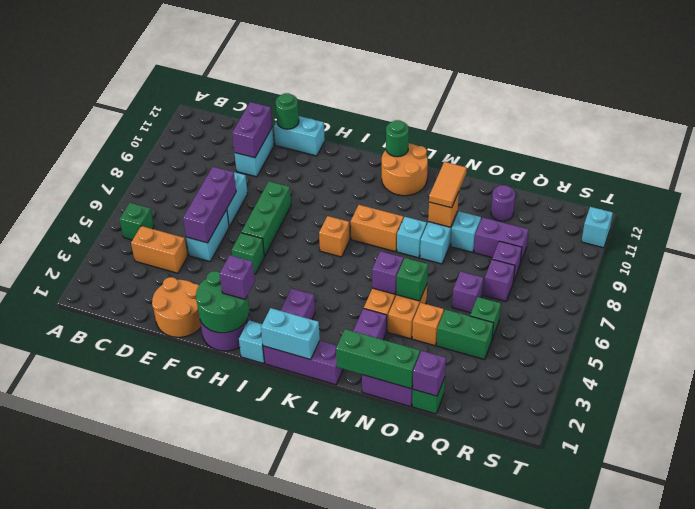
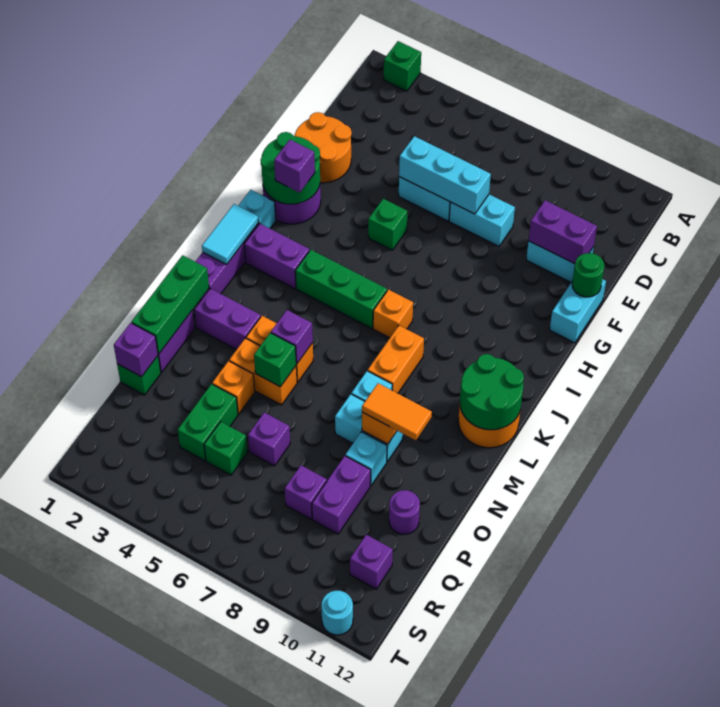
green brick B5 level 1 -> green brick A2 level 1
orange brick C4:D4 level 1 -> none
purple brick E5:E7 level 2 -> cyan brick E5:E7 level 2
green brick G6:G8 level 1 -> green brick J4:J6 level 1
cyan brick J1:K1 level 2 -> cyan tile J1:K1 level 2
green round brick K12 level 2 -> green round brick K11:L12 level 2
purple brick Q7 level 1 -> purple brick R11 level 1
cyan brick T11 level 1 -> cyan round brick T11 level 1

